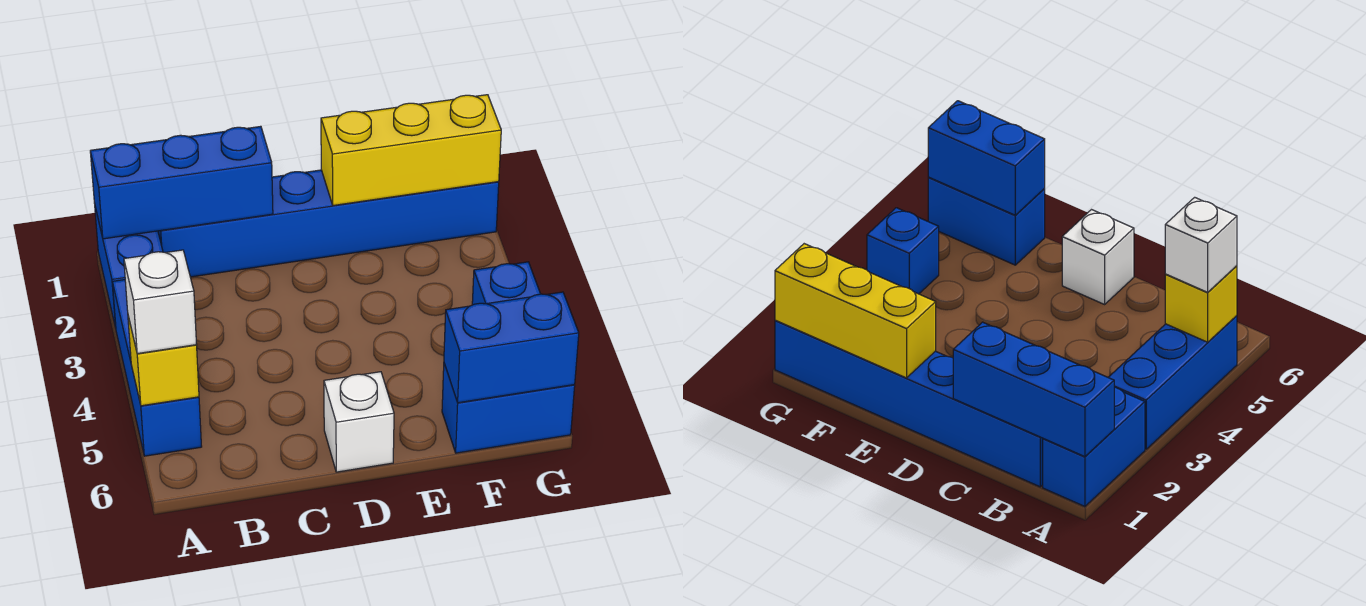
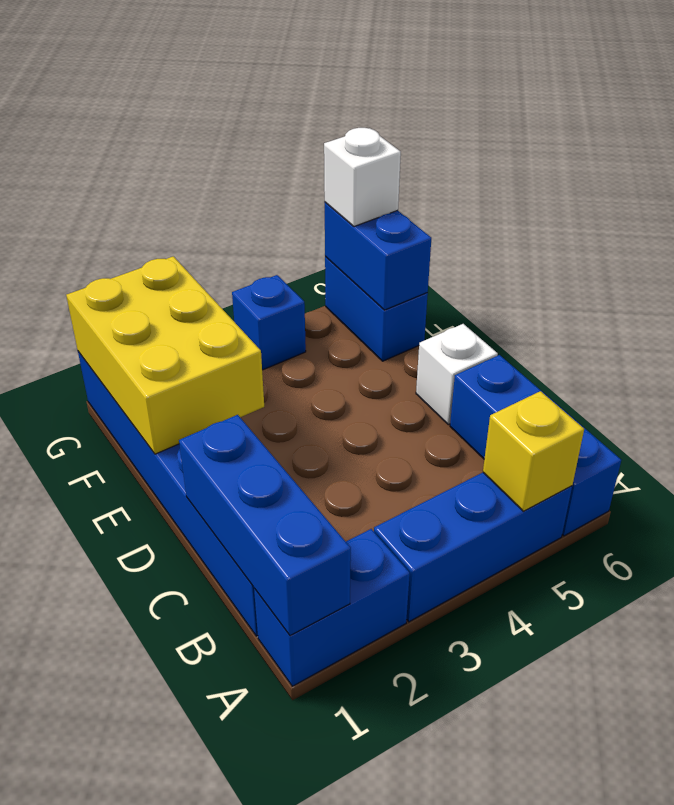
white brick A5 level 3 -> white brick G6 level 3
none -> blue brick A6:C6 level 1
yellow brick E1:G1 level 2 -> yellow brick E1:G2 level 2

